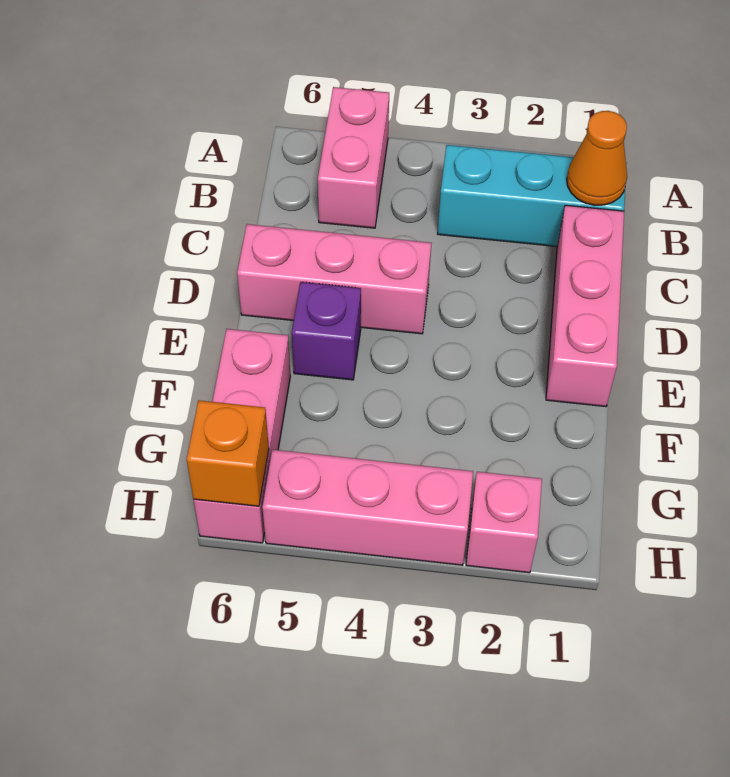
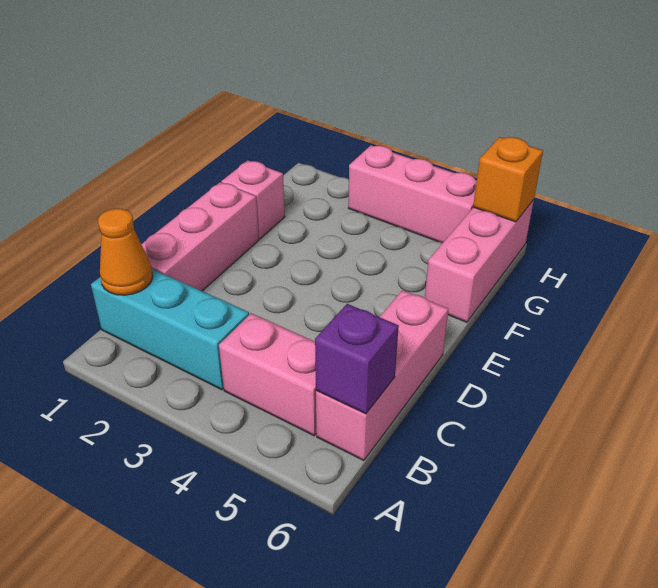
pink brick A5:B5 level 1 -> pink brick B4:B5 level 1
pink brick D4:D6 level 1 -> pink brick B6:D6 level 1
purple brick E5 level 1 -> purple brick B6 level 2
pink brick H2 level 1 -> pink brick F1 level 1

